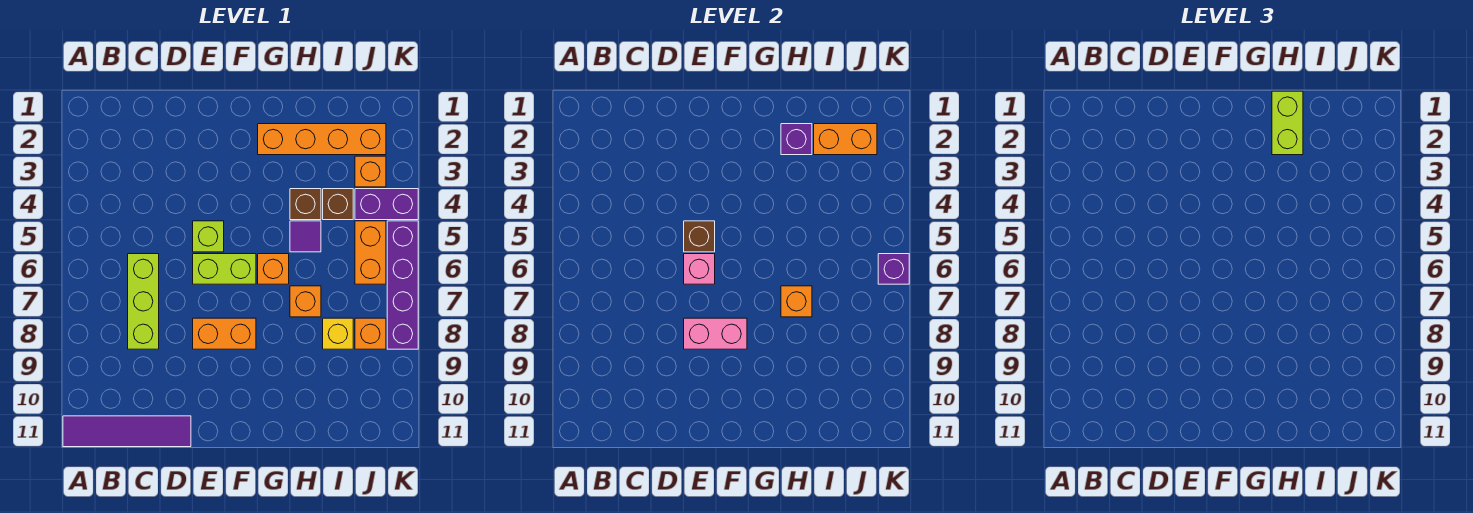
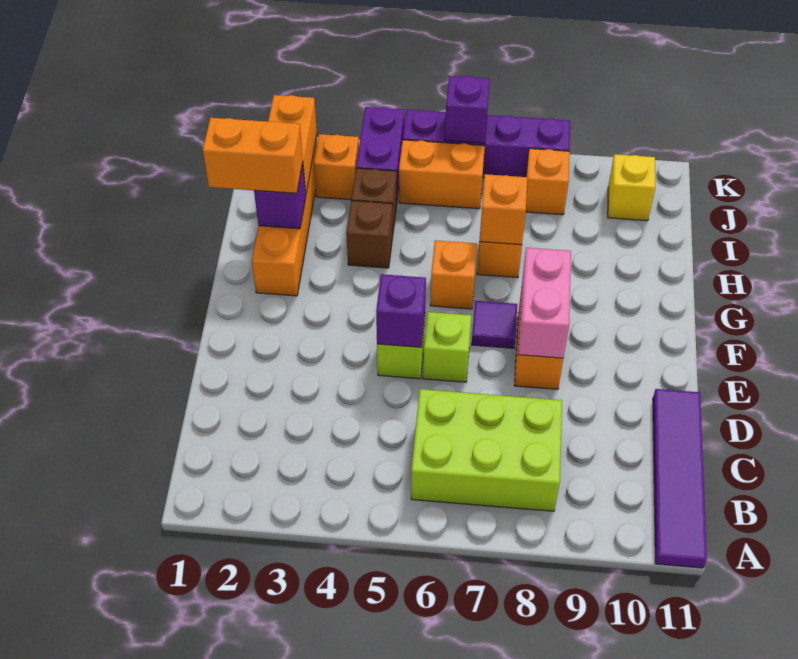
lime brick C6:C8 level 1 -> lime brick B6:C8 level 1
brown brick E5 level 2 -> purple brick E5 level 2
lime brick E6:F6 level 1 -> lime brick E6 level 1
pink brick E6 level 2 -> none
lime brick H1:H2 level 3 -> orange brick H1:H2 level 3
purple tile H5 level 1 -> purple tile F7 level 1
yellow brick I8 level 1 -> yellow brick J10 level 1

